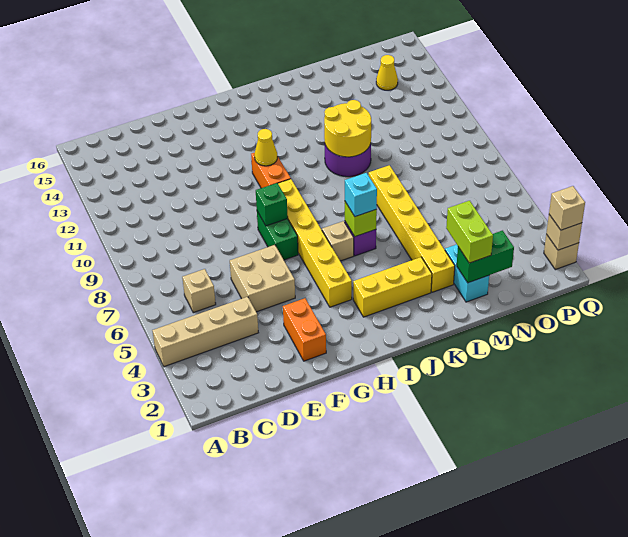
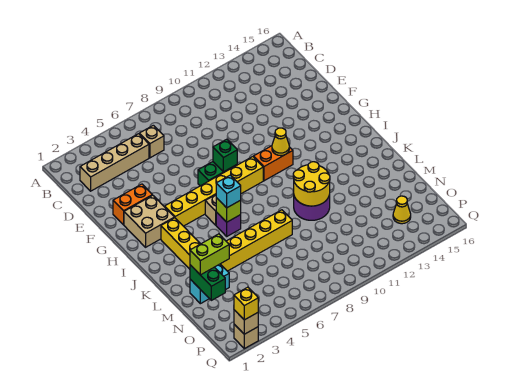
tan brick A4:D4 level 1 -> tan brick C2:C5 level 1
tan brick E5:F6 level 1 -> tan brick G2:H3 level 1
tan brick Q2 level 3 -> yellow brick Q2 level 3

